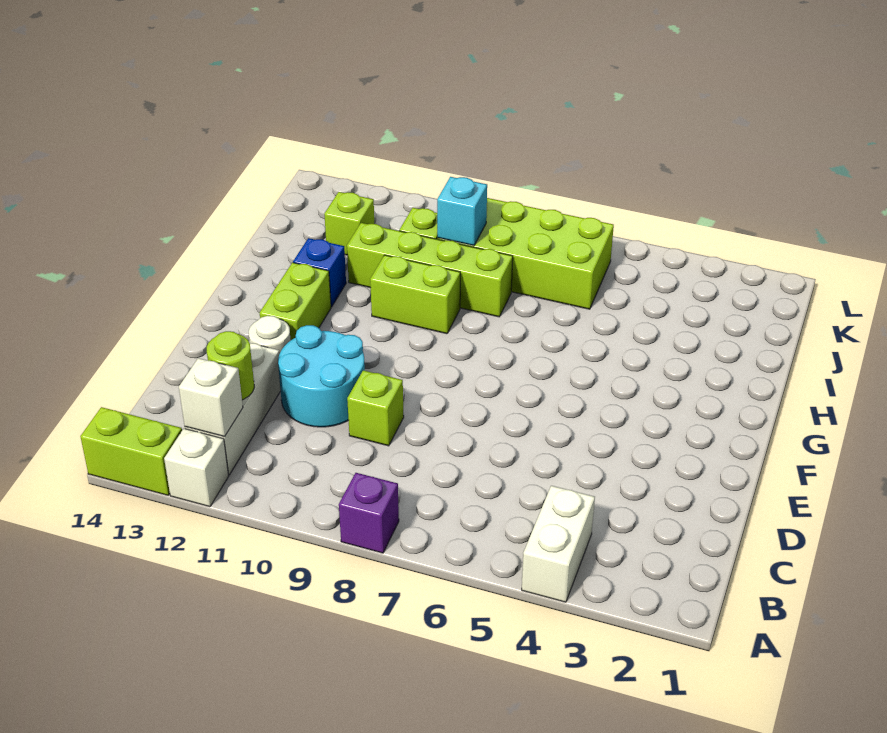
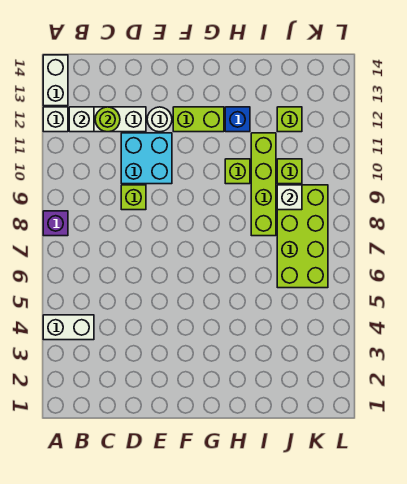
lime brick A13:A14 level 1 -> white brick A13:A14 level 1
cyan round brick D10:E11 level 1 -> cyan brick D10:E11 level 1
lime brick H9:H10 level 1 -> lime brick H10 level 1
cyan brick J9 level 2 -> white brick J9 level 2

